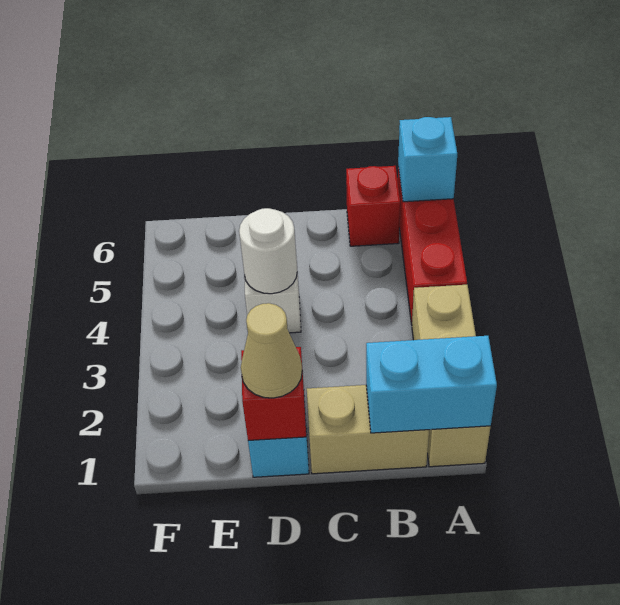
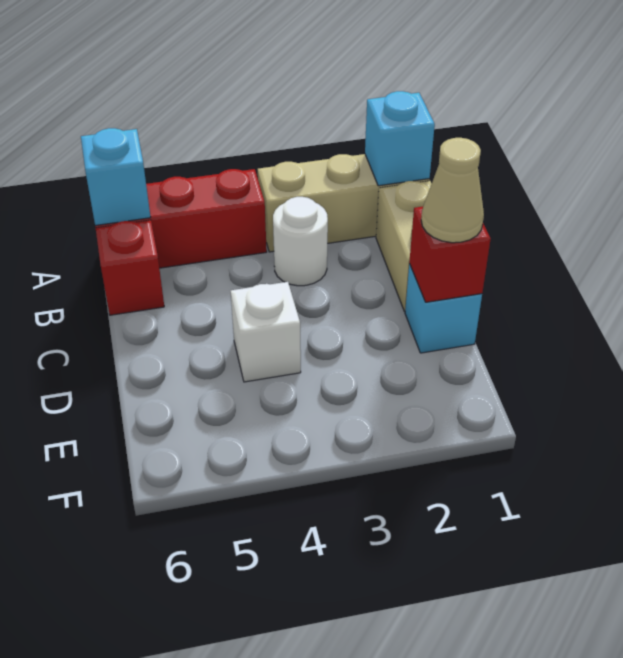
cyan brick A1:B1 level 2 -> cyan brick A1 level 2
white round brick D4 level 2 -> white round brick B3 level 1

